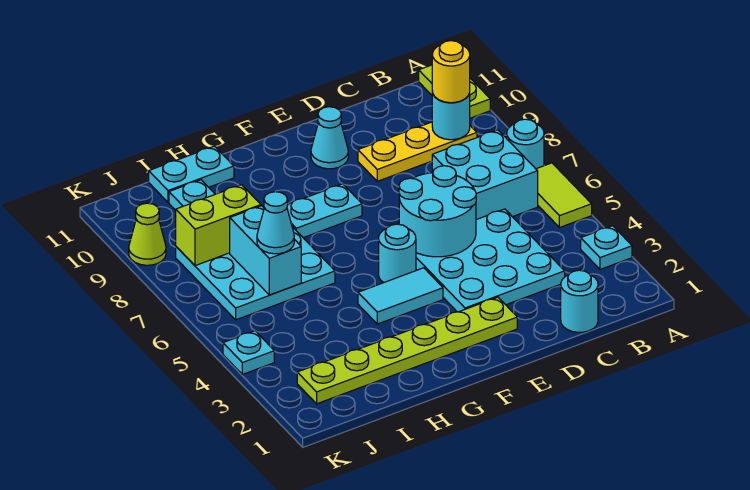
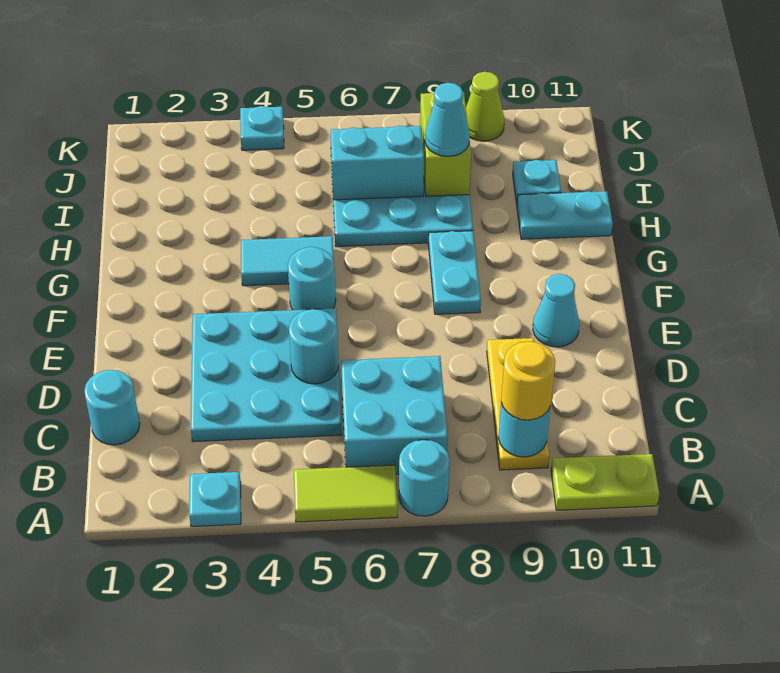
cyan round brick D5:E6 level 2 -> cyan round brick D5 level 2
lime plate E2:J2 level 1 -> none
cyan tile F4:G4 level 1 -> cyan tile G4:G5 level 1
cyan plate H11:I11 level 1 -> cyan plate H10:H11 level 1
cyan cone I6 level 3 -> cyan cone I8 level 3

